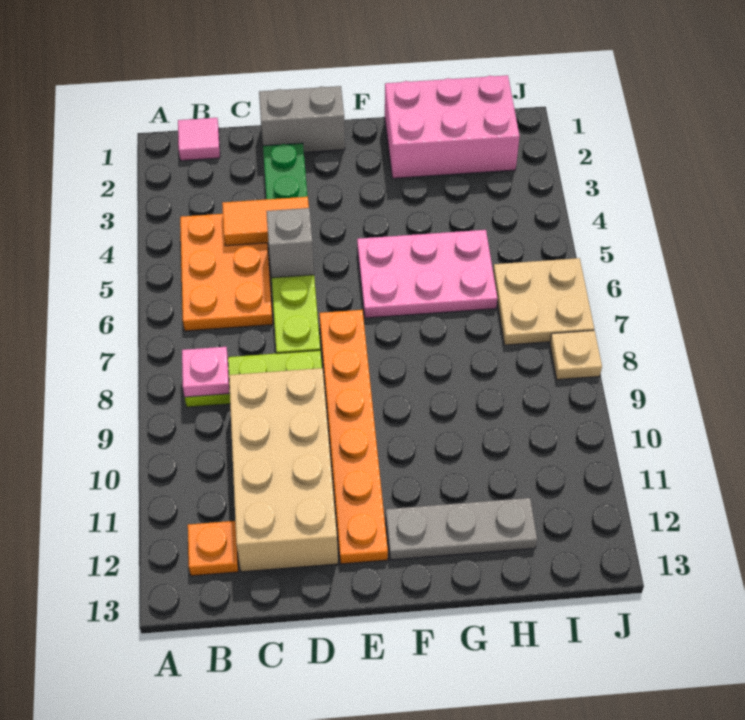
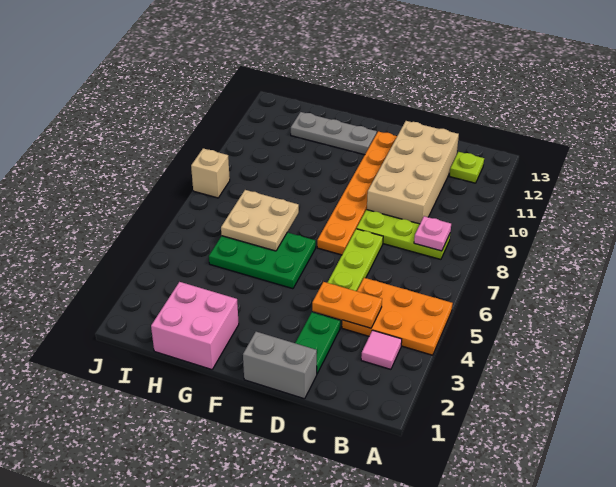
pink tile B1 level 1 -> pink tile B3 level 1
orange plate B4:C6 level 1 -> orange plate A4:C5 level 1
orange plate B12 level 1 -> lime plate B12 level 1
orange tile C4:D4 level 2 -> orange plate C4:D4 level 2
grey brick D5 level 2 -> none
pink plate F5:H6 level 1 -> green plate F5:H6 level 1
pink brick G1:I2 level 1 -> pink brick G1:H2 level 1
tan plate I6:J7 level 1 -> tan plate G6:H7 level 2
tan plate J8 level 1 -> tan brick J8 level 1

